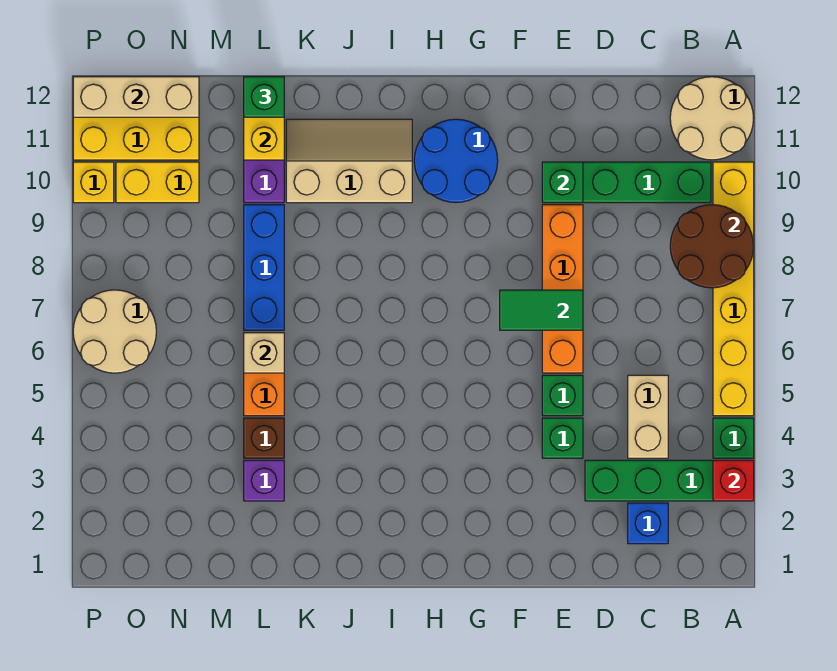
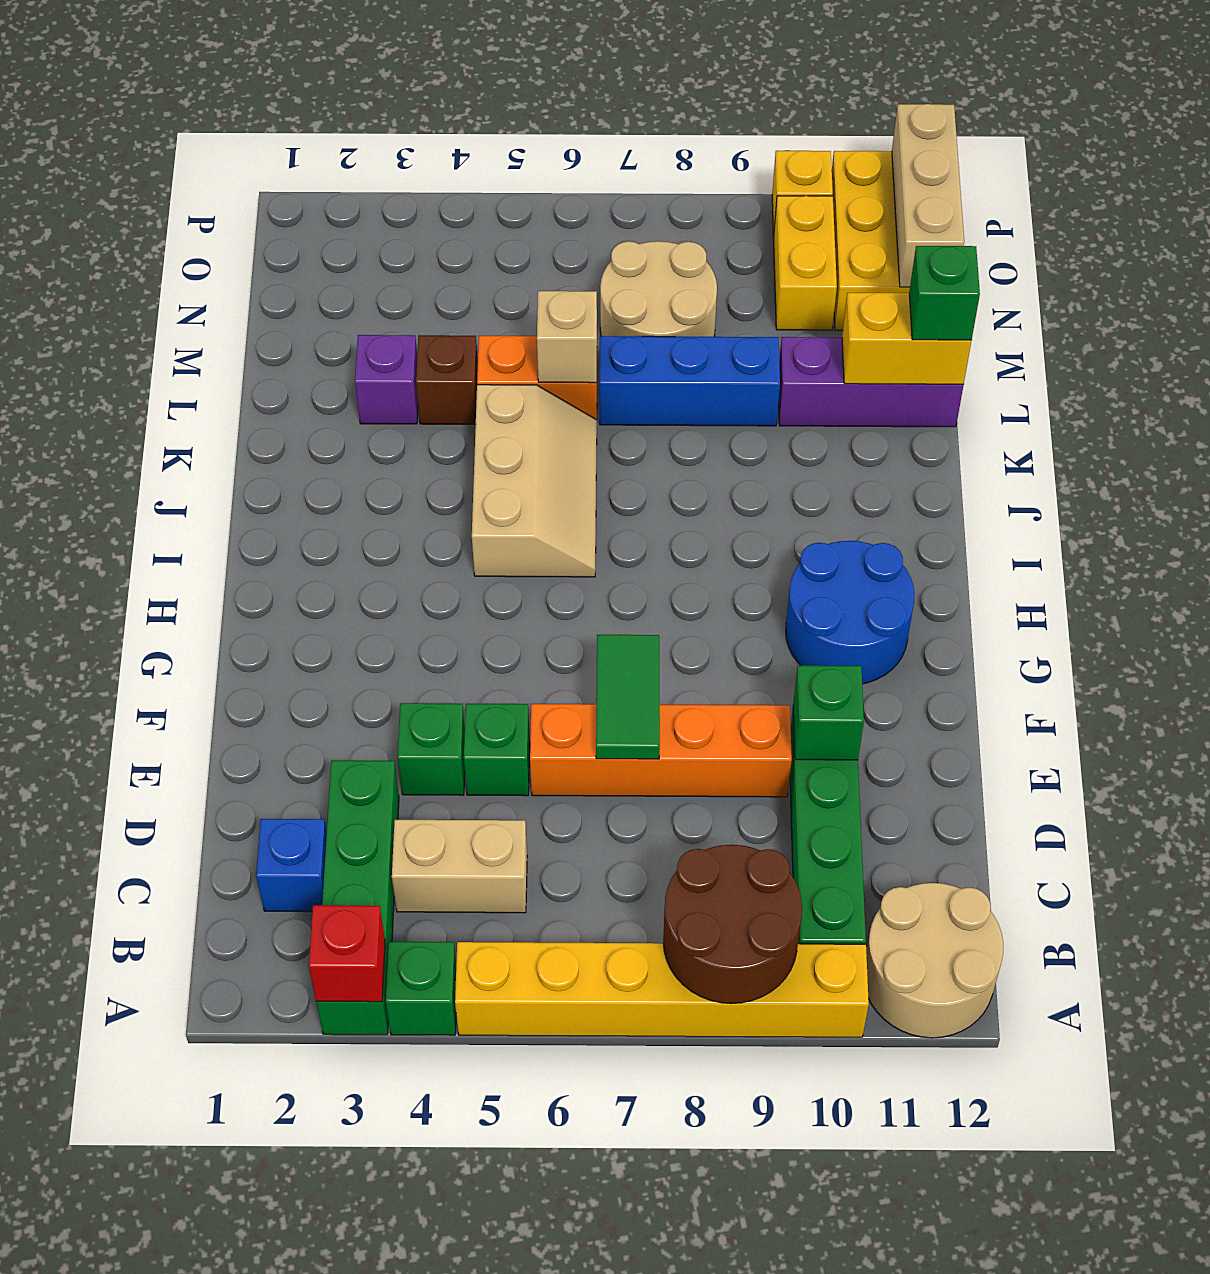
tan slope I10:K11 level 1 top 10 -> tan slope I5:K6 level 1 top 5
tan round brick O6:P7 level 1 -> tan round brick M7:N8 level 1

